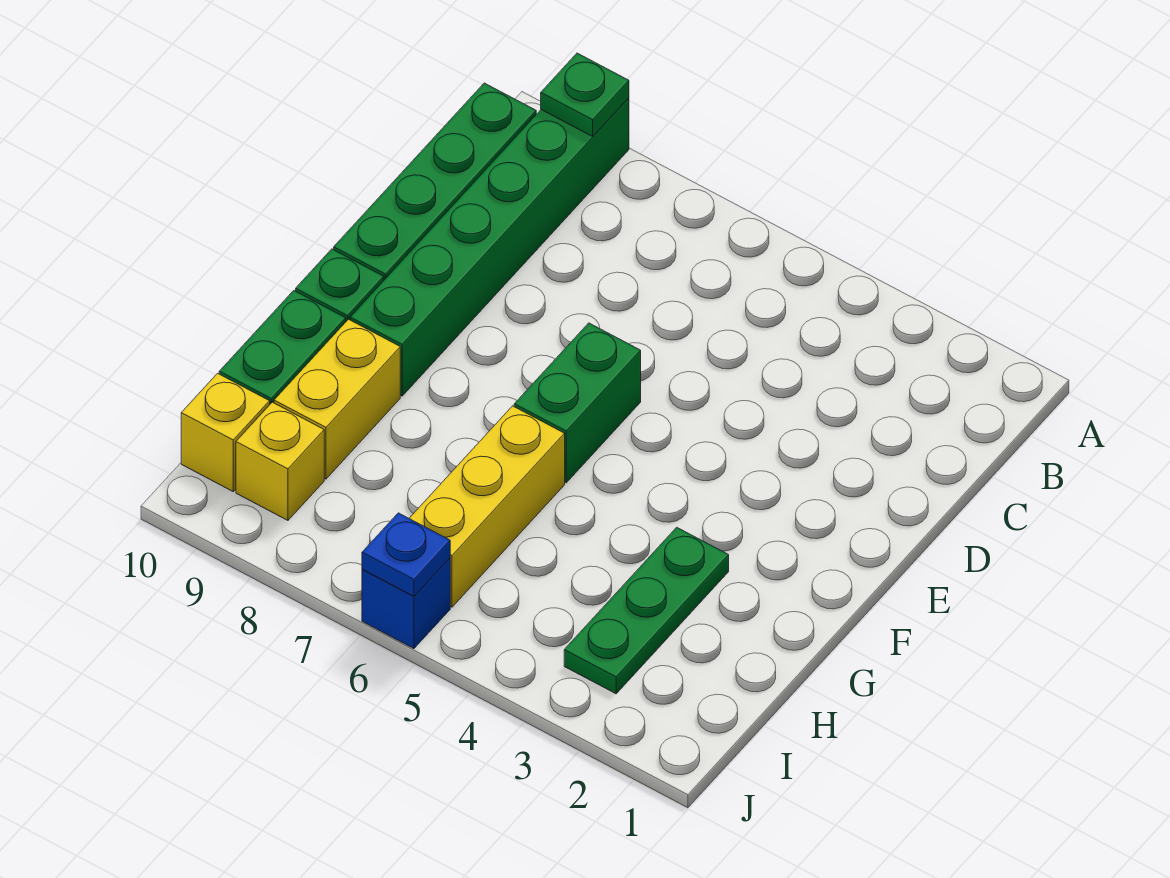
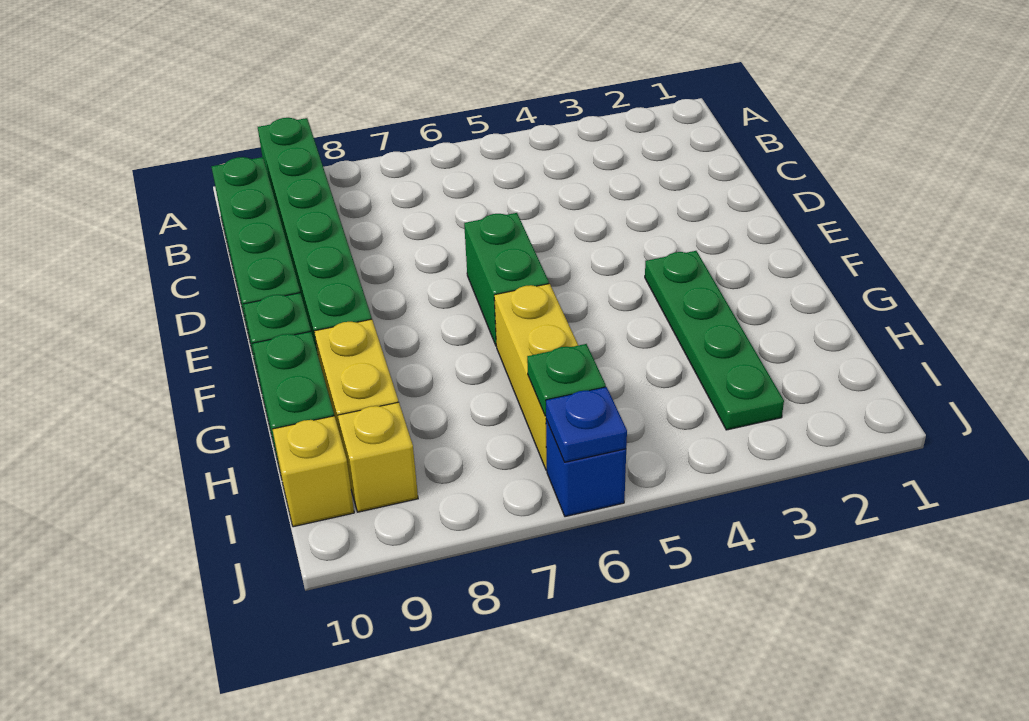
green plate A9 level 2 -> green plate I6 level 2
green plate G3:I3 level 1 -> green plate F3:I3 level 1

